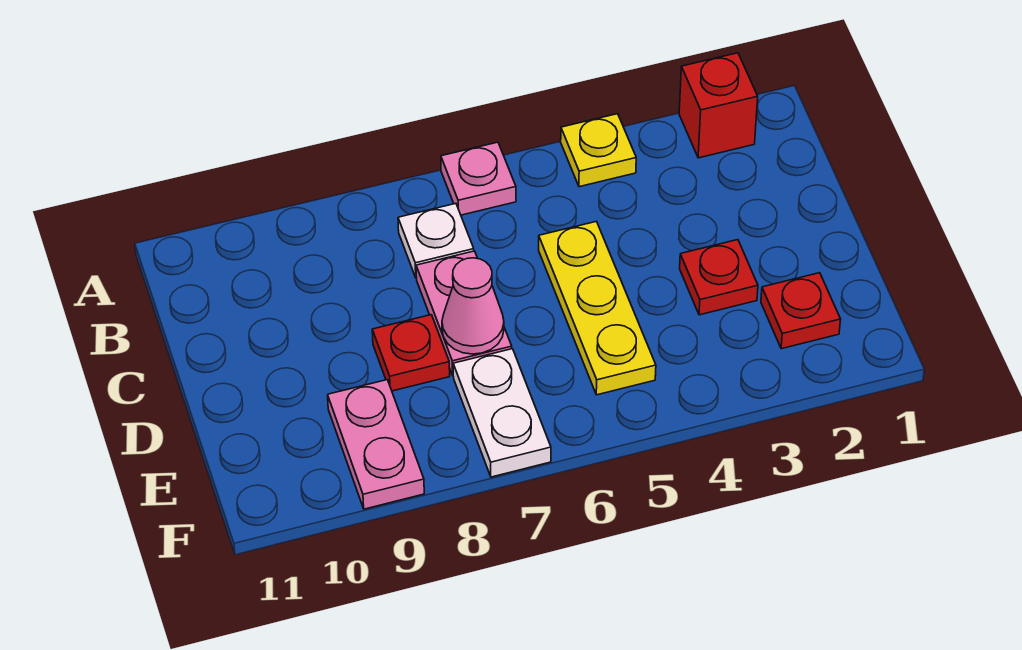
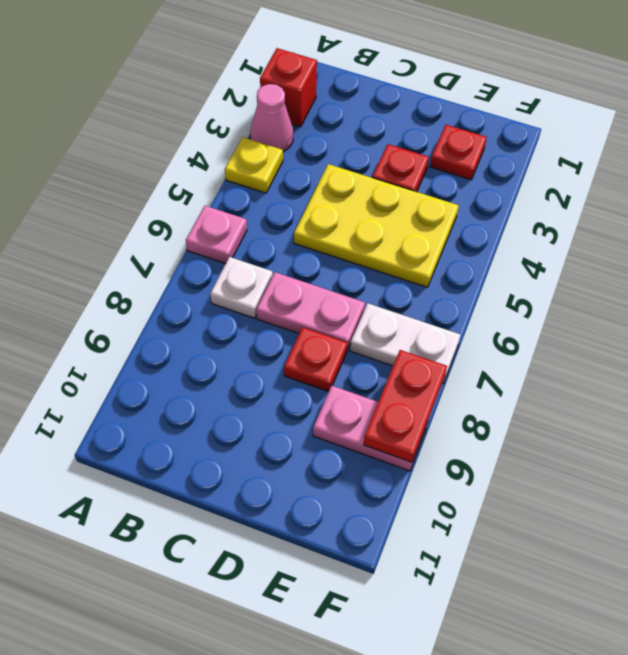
yellow plate C5:E5 level 1 -> yellow plate C4:E5 level 1
pink cone D7 level 2 -> pink cone A3 level 1
none -> red plate F8:F9 level 2

